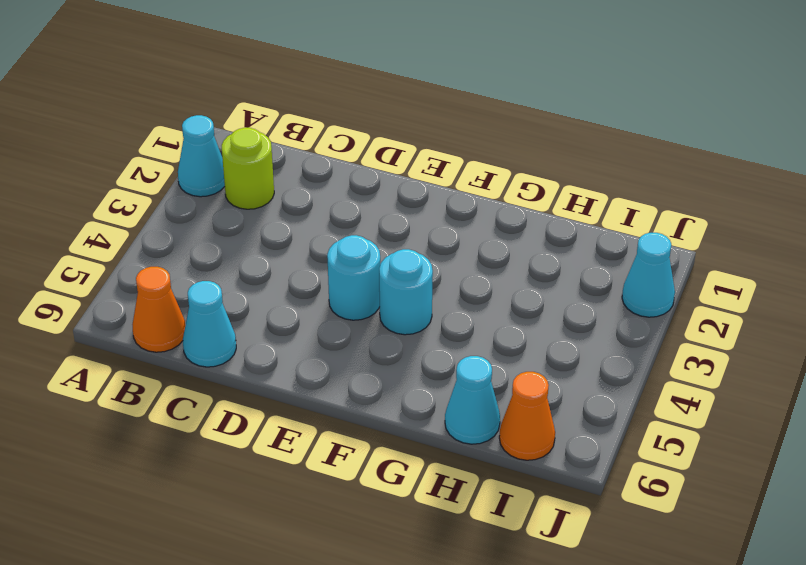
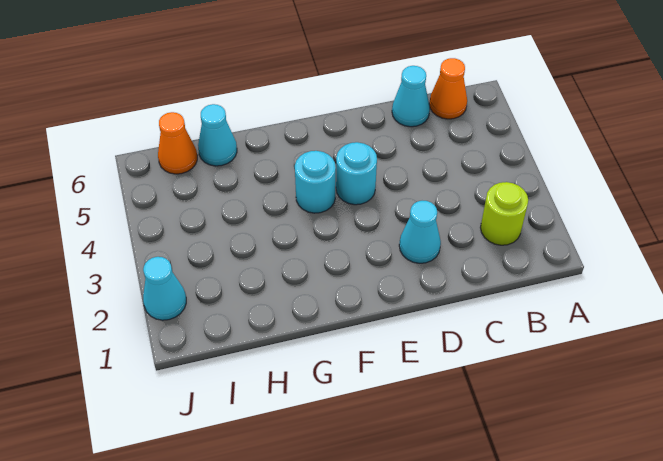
cyan cone A2 level 1 -> cyan cone D2 level 1

